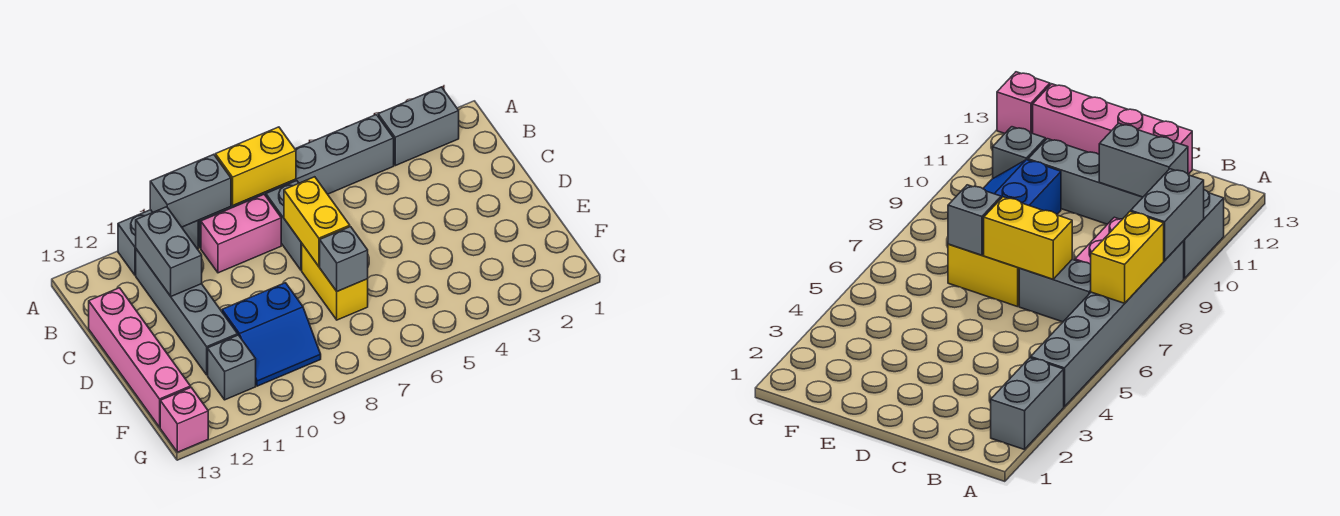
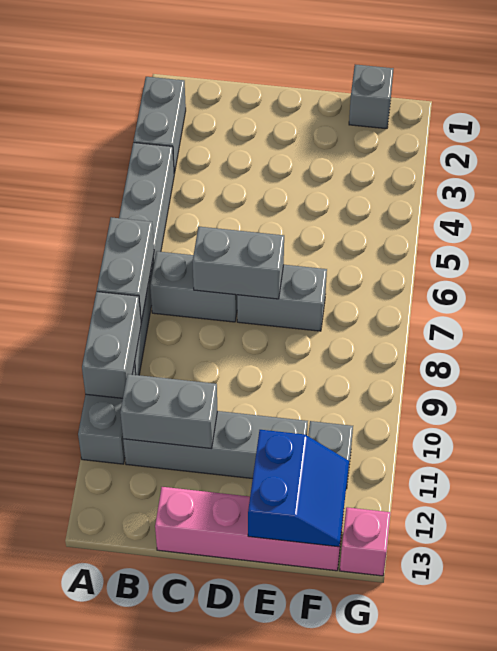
yellow brick A7:A8 level 2 -> grey brick A7:A8 level 2
pink brick B8:B9 level 1 -> none
yellow brick C7:D7 level 2 -> grey brick C7:D7 level 2
yellow brick D7:E7 level 1 -> grey brick D7:E7 level 1
grey brick E7 level 2 -> grey brick F1 level 1
blue slope E9:F10 level 1 top E -> blue slope E12:F13 level 2 top E

